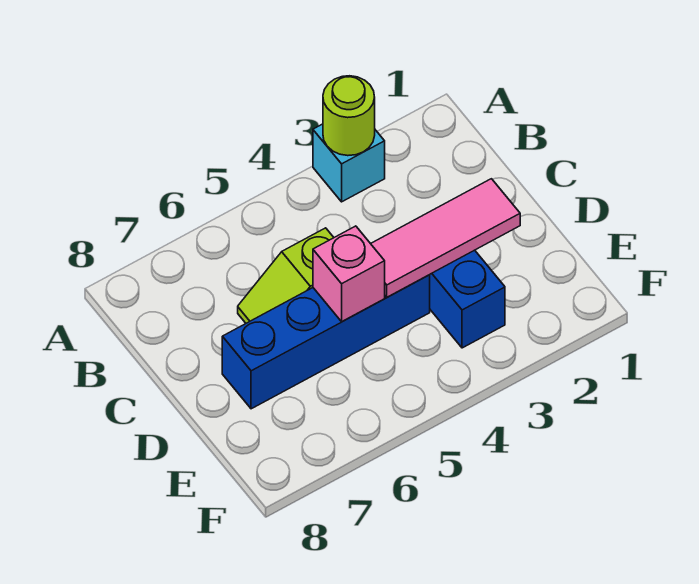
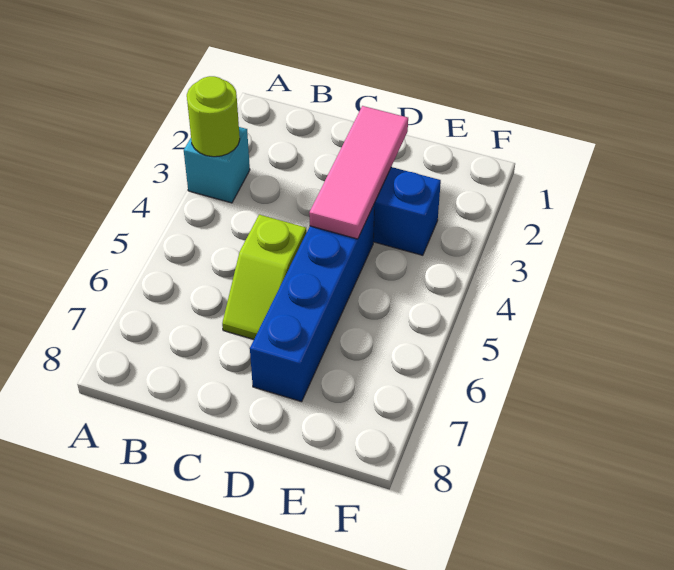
pink brick D5 level 2 -> none

